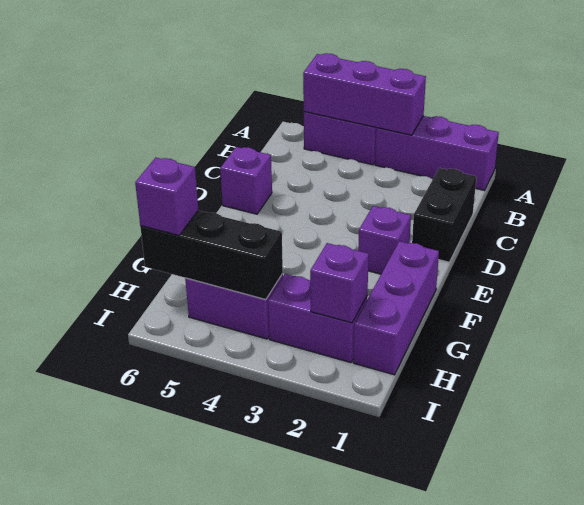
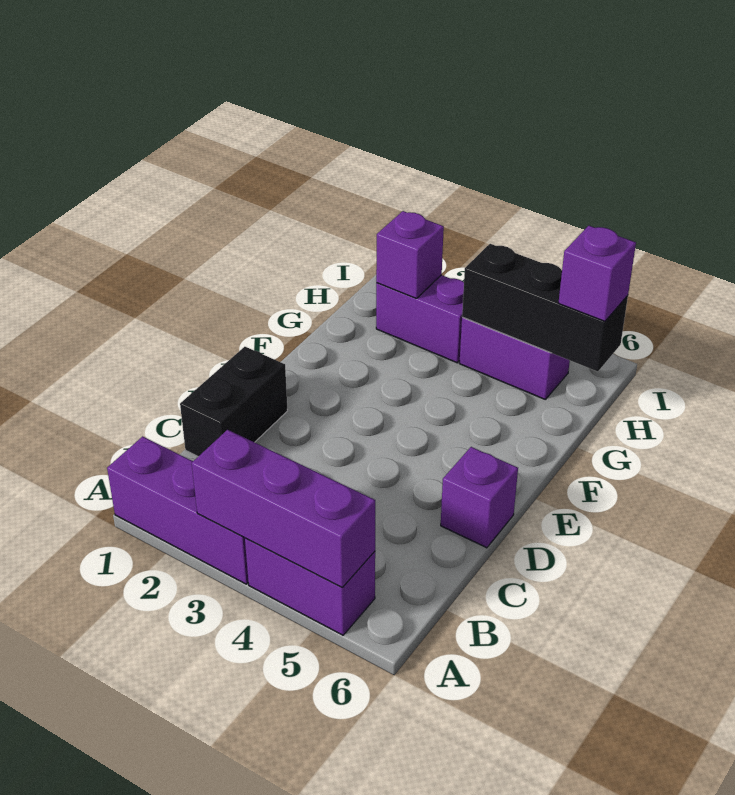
purple brick E2 level 1 -> none
purple brick F1:H1 level 1 -> none

